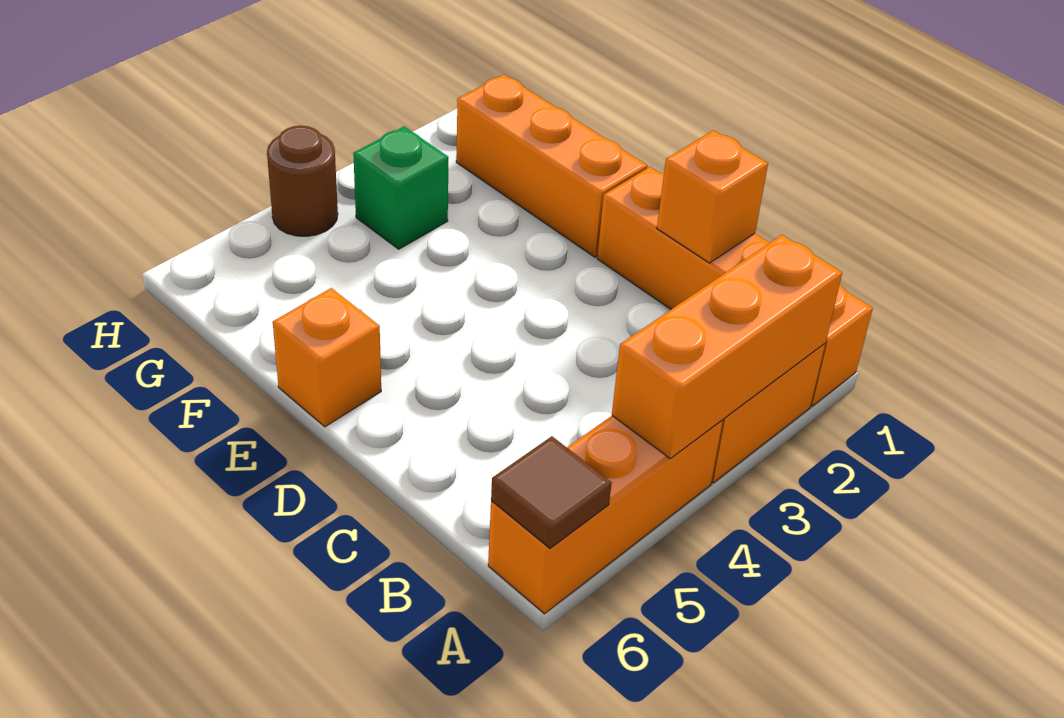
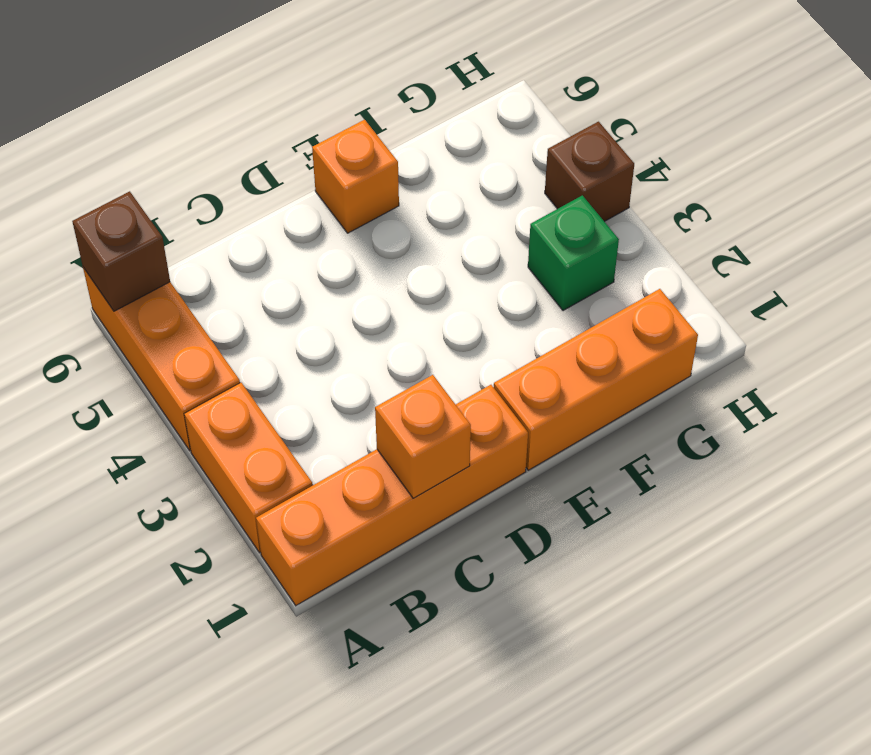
orange brick A2:A4 level 2 -> none
brown tile A6 level 2 -> brown brick A6 level 2
brown round brick H4 level 1 -> brown brick H4 level 1

